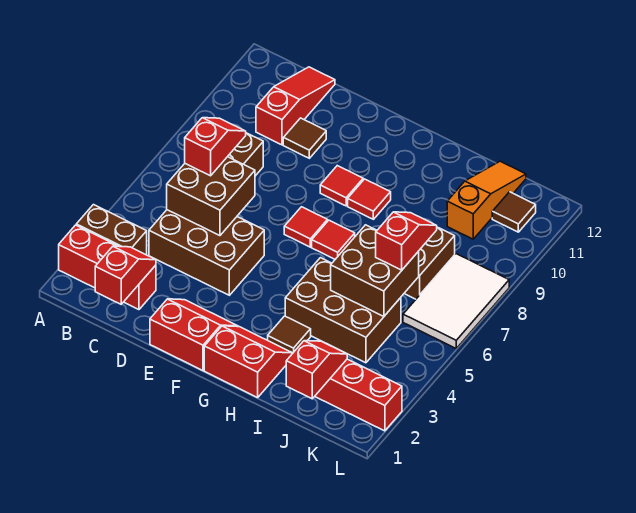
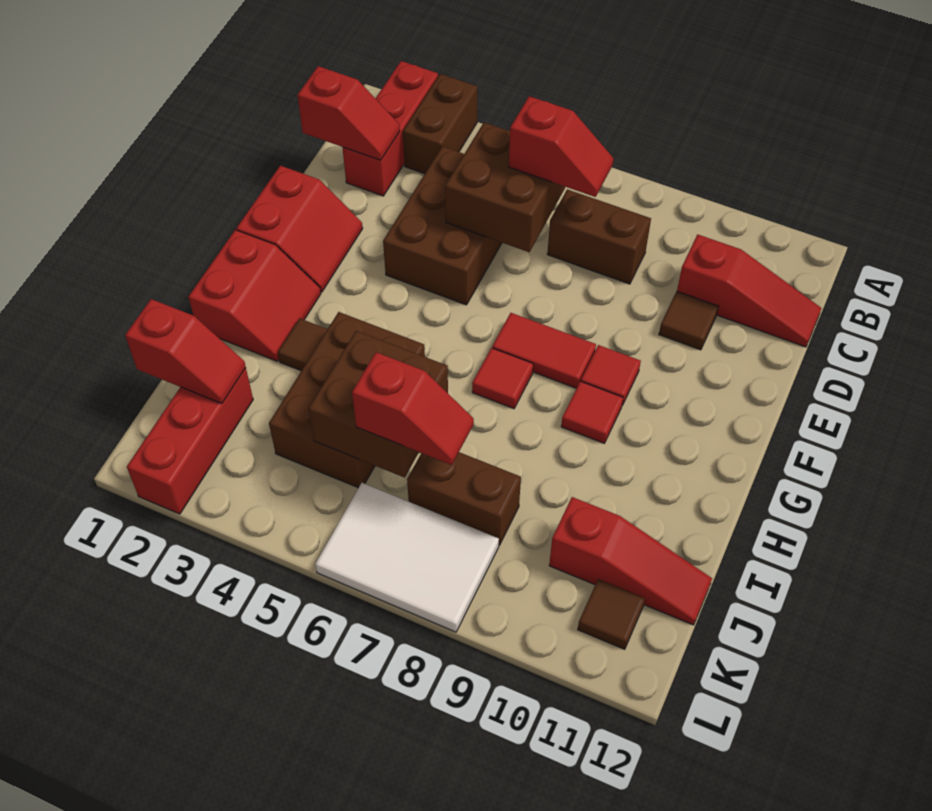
red tile F7 level 1 -> red tile F7:F8 level 1
orange slope J10:J12 level 1 top 10 -> red slope J10:J12 level 1 top 10

